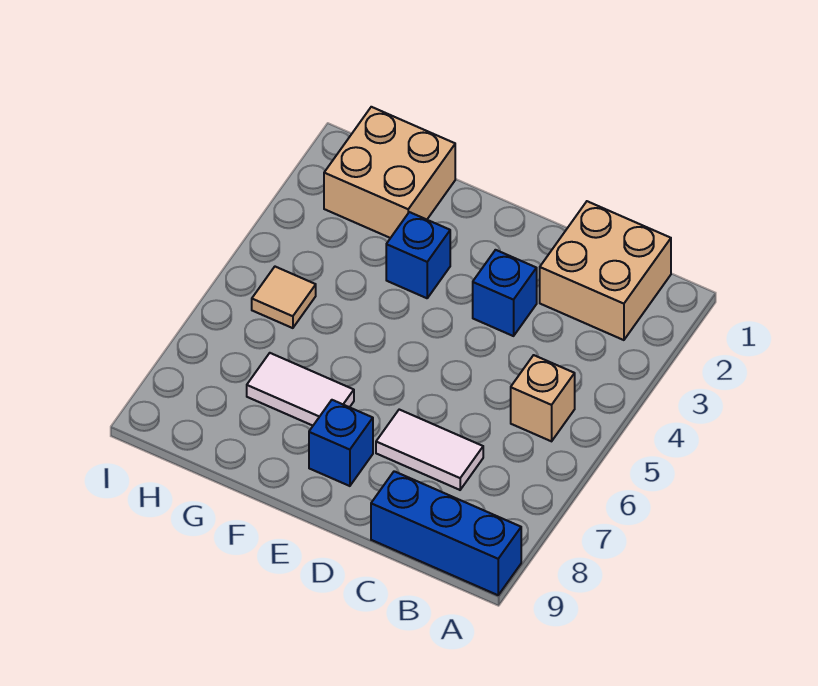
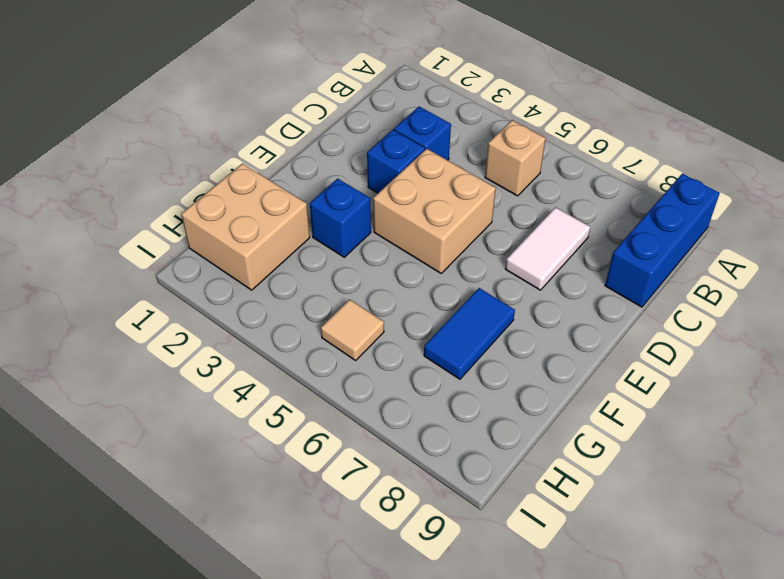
tan brick B1:C2 level 1 -> tan brick D4:E5 level 1
blue brick E8 level 1 -> blue brick C3 level 1
white tile F7:G7 level 1 -> blue tile F7:G7 level 1

